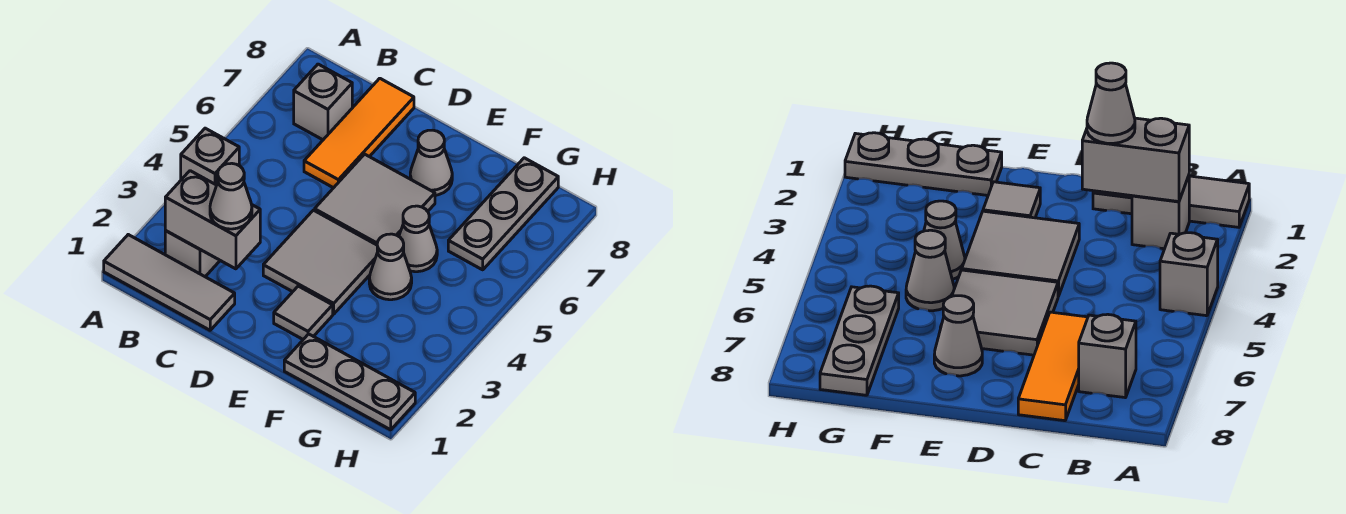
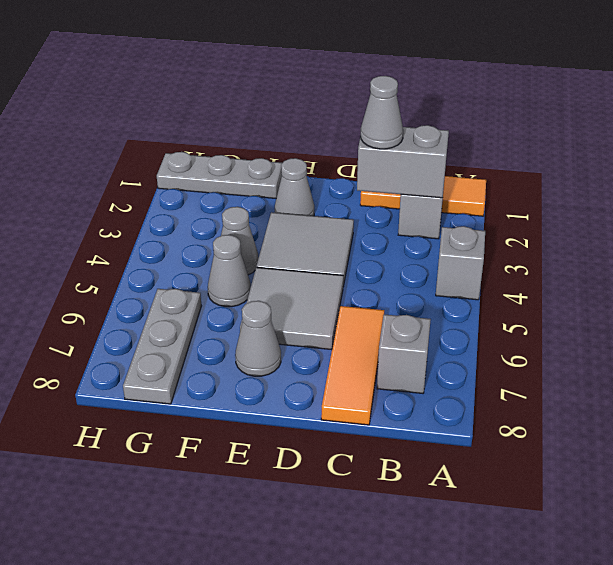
grey tile A1:C1 level 1 -> orange tile A1:C1 level 1
grey tile E2 level 1 -> grey cone E2 level 1

